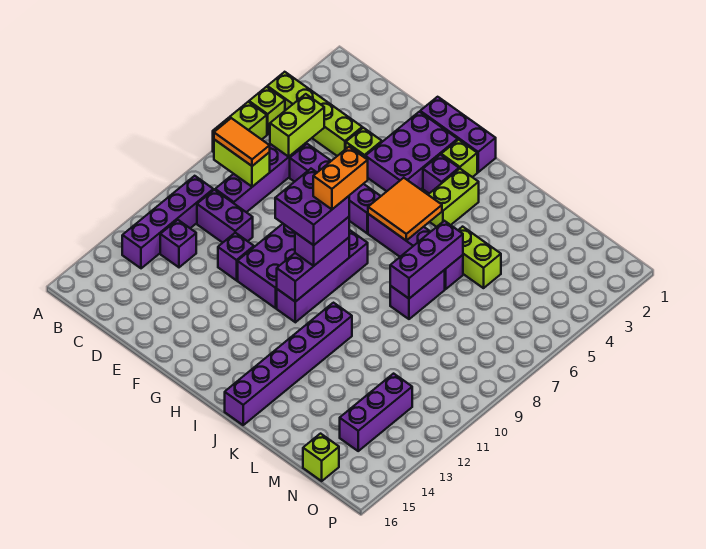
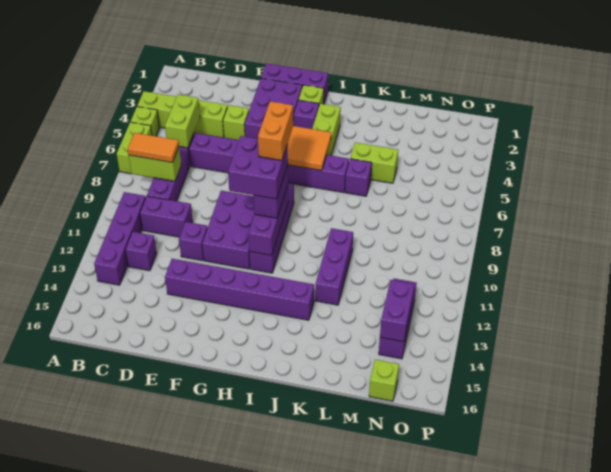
purple brick J11:J16 level 1 -> purple brick E13:J13 level 1
purple brick K6:K8 level 2 -> purple brick K10:K12 level 1
purple brick K7:K8 level 1 -> purple brick N13:N14 level 2

